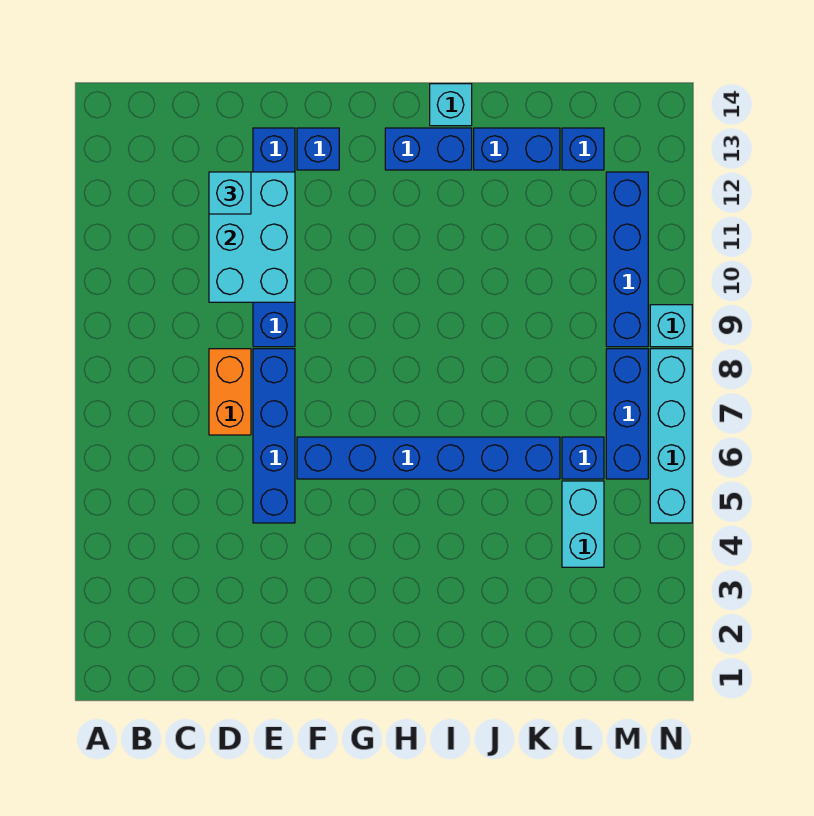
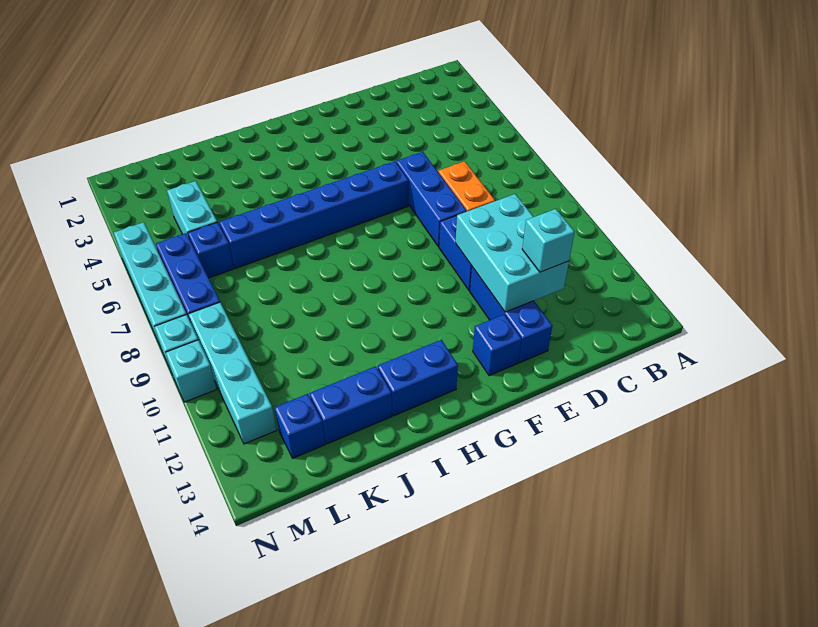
blue brick E5:E8 level 1 -> blue brick E6:E8 level 1
cyan brick I14 level 1 -> cyan brick N10 level 1
blue brick M9:M12 level 1 -> cyan brick M9:M12 level 1

